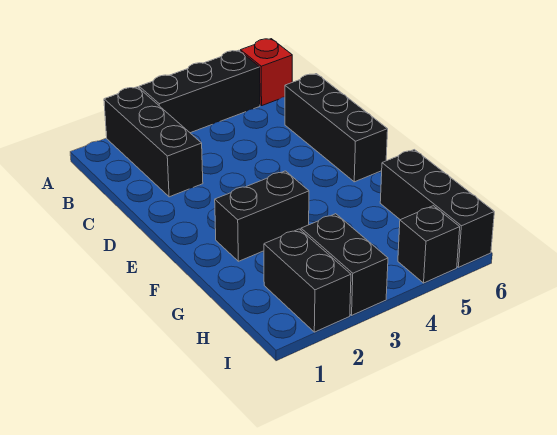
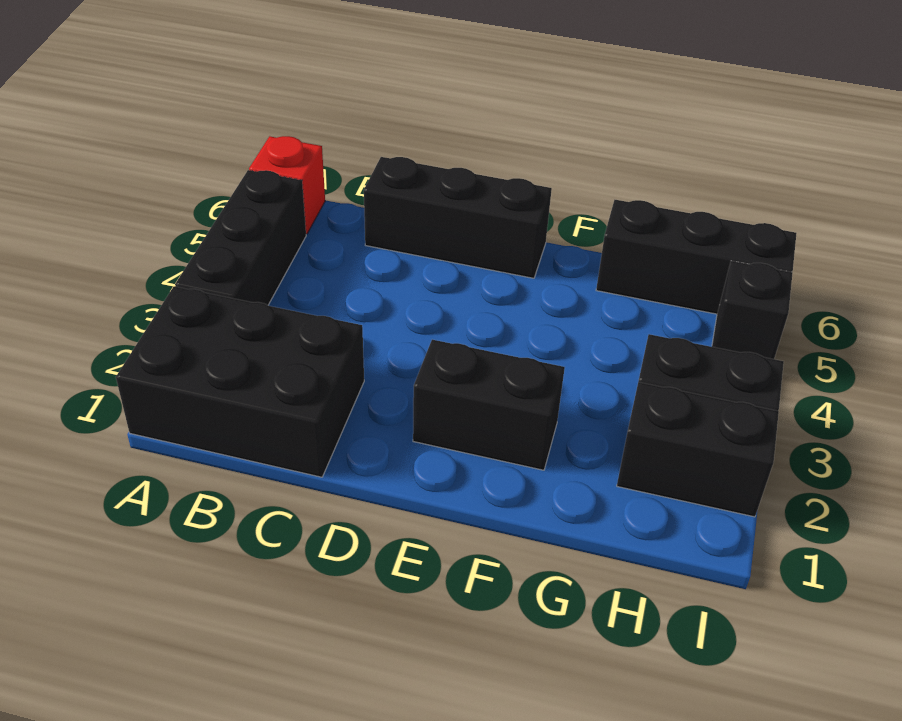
black brick A2:C2 level 1 -> black brick A1:C2 level 1
black brick F2:F3 level 1 -> black brick E2:F2 level 1

